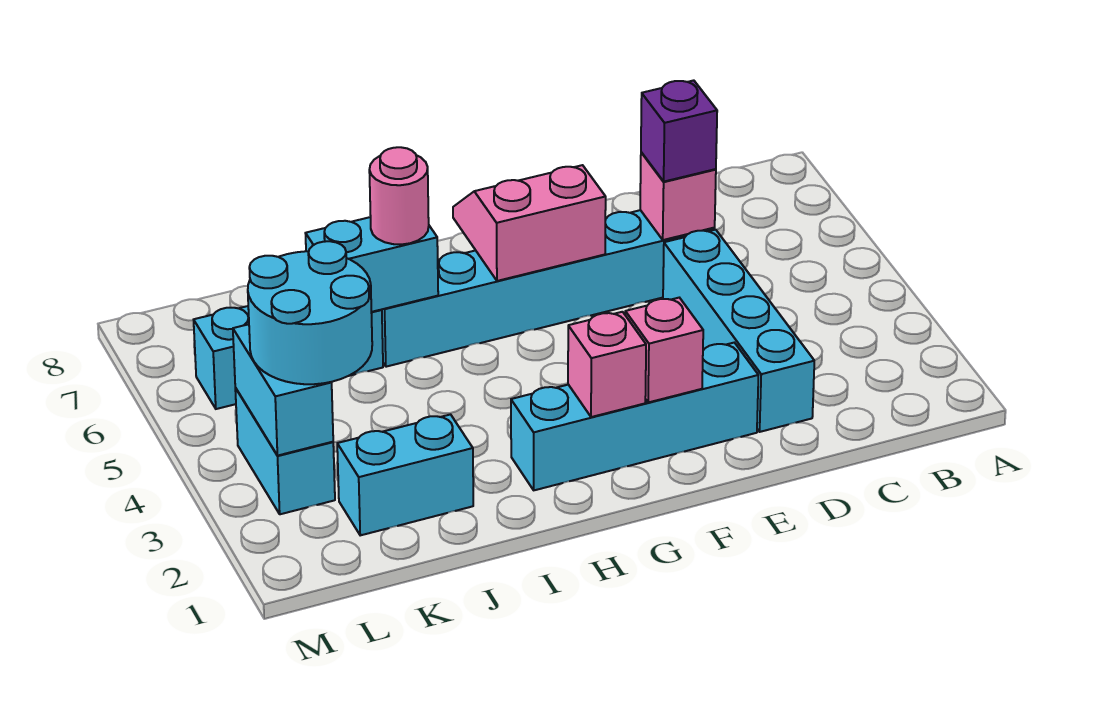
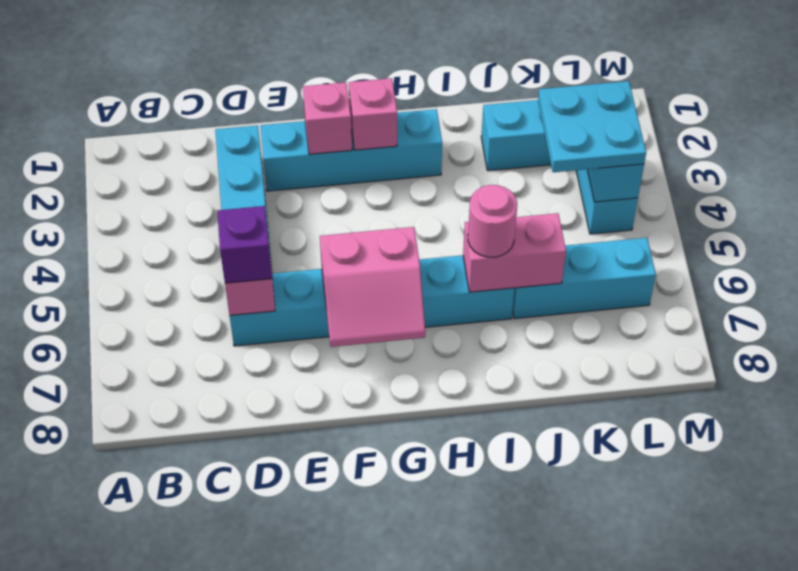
cyan brick I6:J6 level 2 -> pink brick I6:J6 level 2
cyan round brick K3:L4 level 3 -> cyan plate K3:L4 level 3

